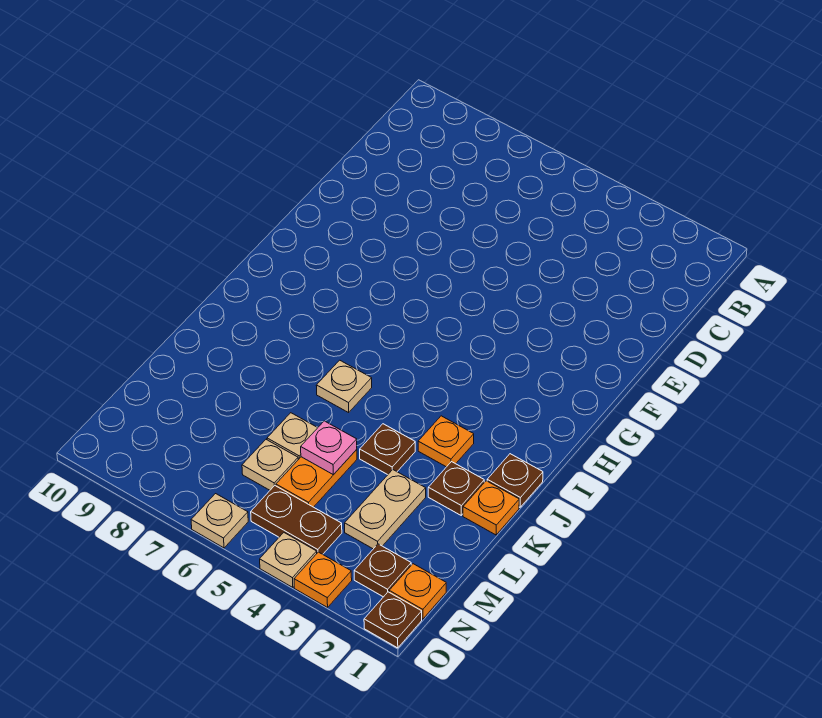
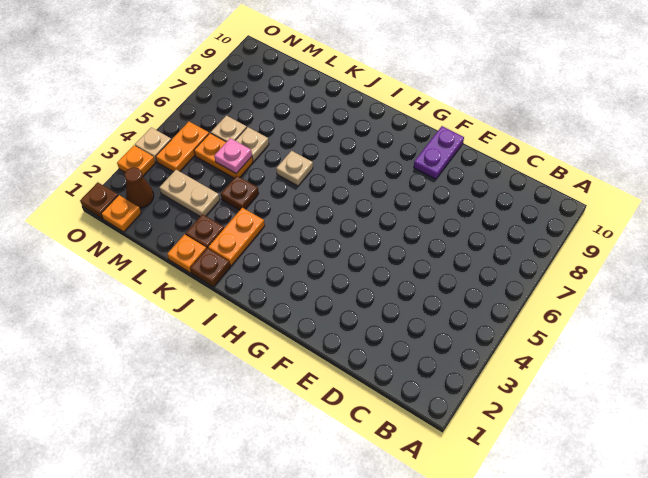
none -> purple plate F9:F10 level 1
orange plate J3 level 1 -> orange plate J2:J3 level 1
brown plate N2 level 1 -> brown cone N2 level 1
brown plate N4:N5 level 1 -> orange plate N4:N5 level 1
tan plate O6 level 1 -> none

